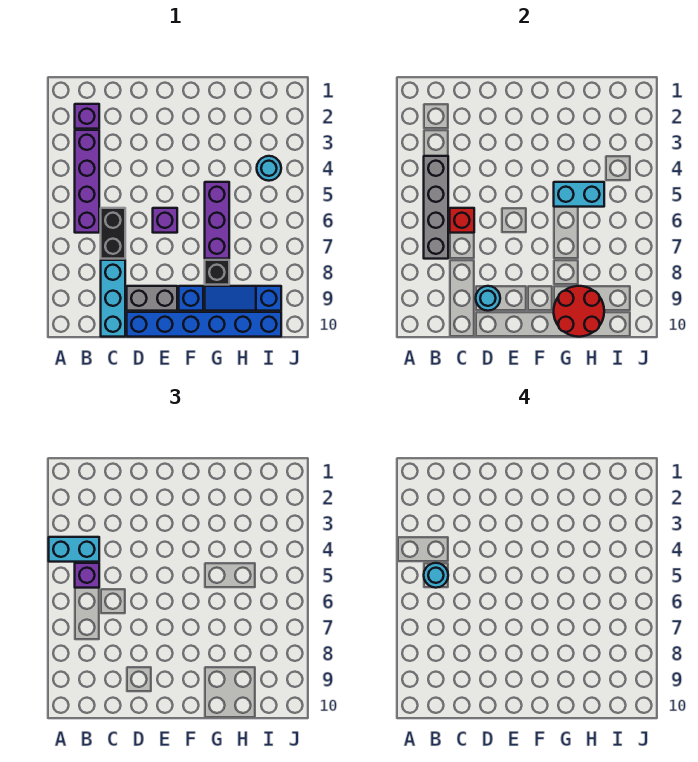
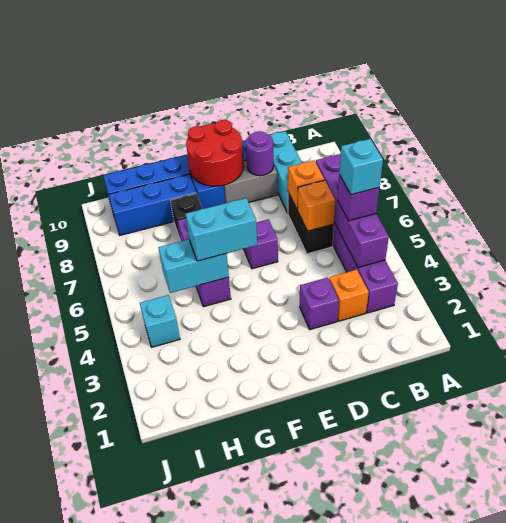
cyan brick A4:B4 level 3 -> cyan brick F5:G5 level 3
purple brick B2 level 1 -> purple brick D3 level 1
grey brick B4:B7 level 2 -> purple brick B4:B7 level 2
cyan round brick B5 level 4 -> cyan brick B5 level 4
none -> orange brick C3 level 1
red brick C6 level 2 -> orange brick C6 level 2
none -> orange brick C7 level 2
cyan round brick D9 level 2 -> purple round brick D9 level 2
blue slope G9:I9 level 1 top I -> blue brick G9:I9 level 1
red round brick G9:H10 level 2 -> red round brick E9:F10 level 2
cyan round brick I4 level 1 -> cyan brick I4 level 1

